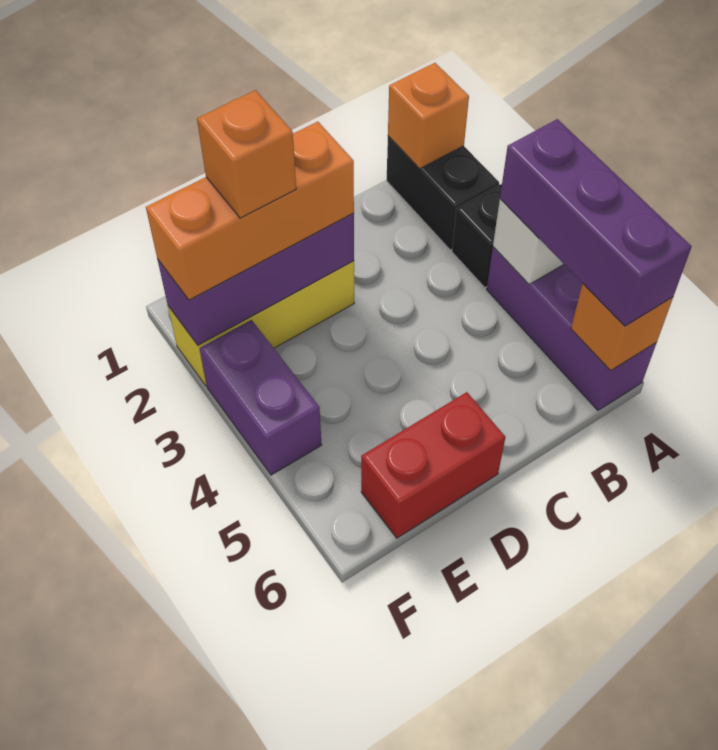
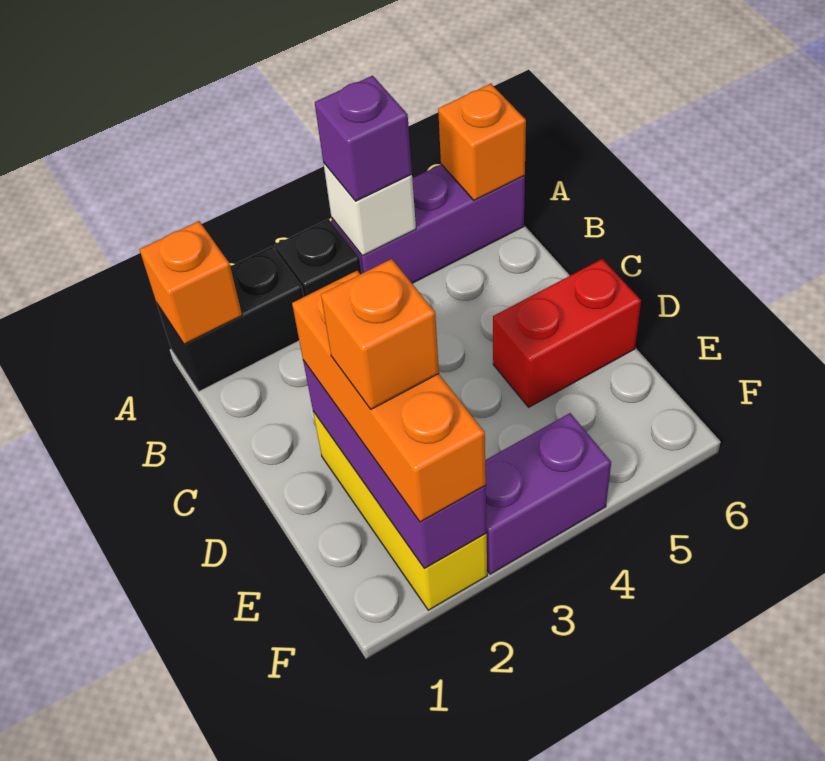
purple brick A4:A6 level 3 -> purple brick A4 level 3
red brick D6:E6 level 1 -> red brick D5:D6 level 1

